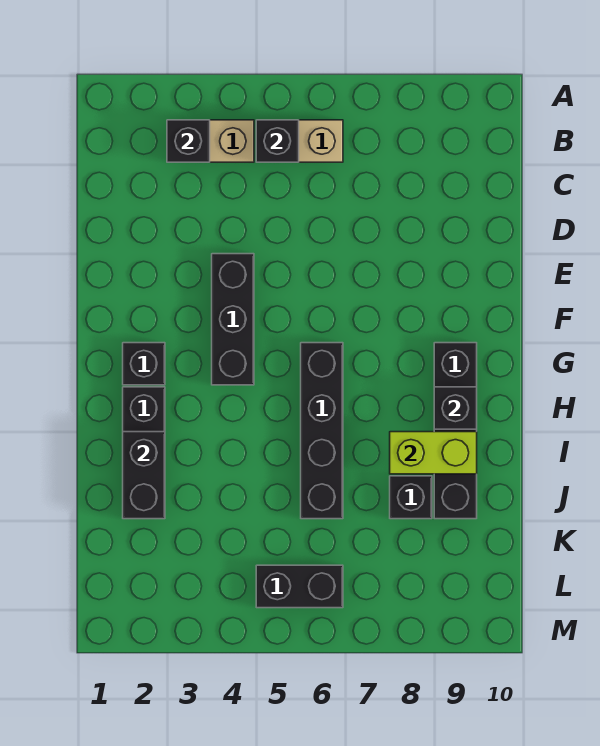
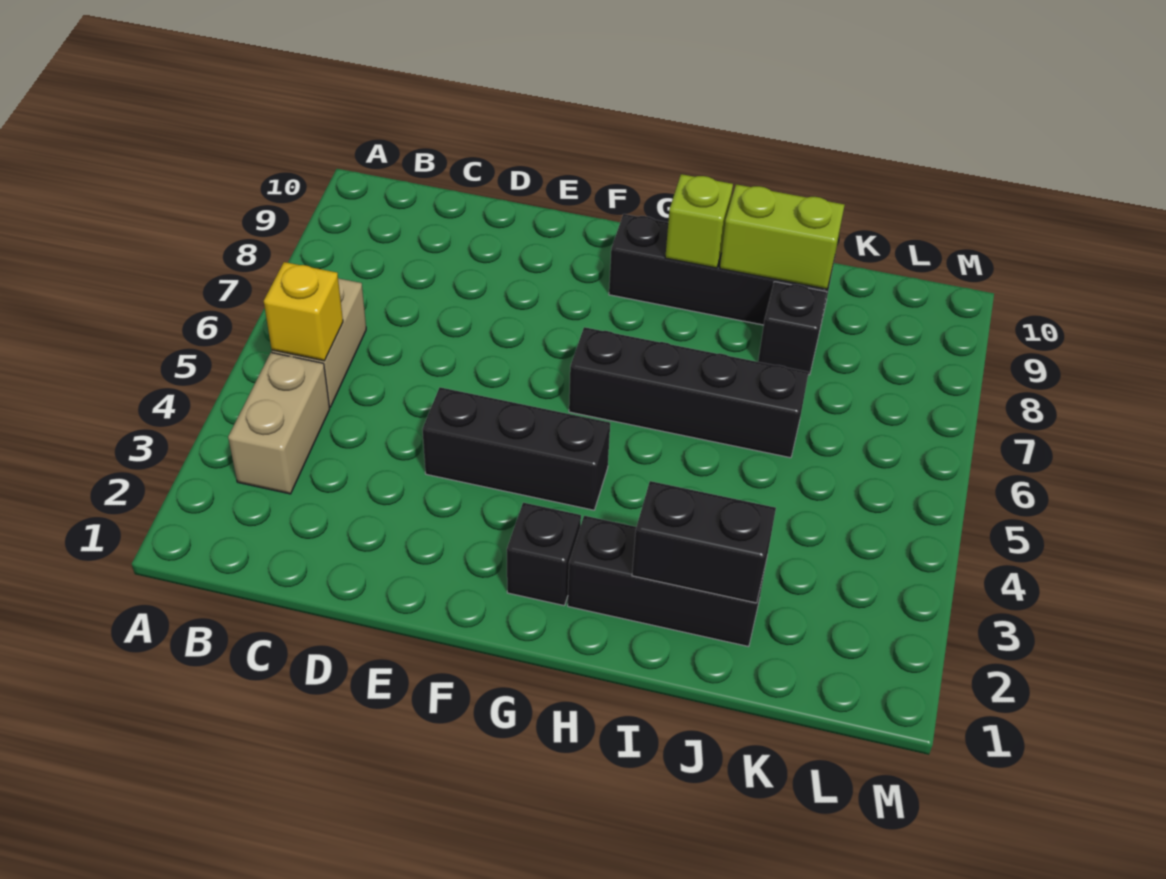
black brick B3 level 2 -> none
black brick B5 level 2 -> yellow brick B5 level 2
black brick H9 level 2 -> lime brick H9 level 2
lime brick I8:I9 level 2 -> lime brick I9:J9 level 2
black brick L5:L6 level 1 -> none

